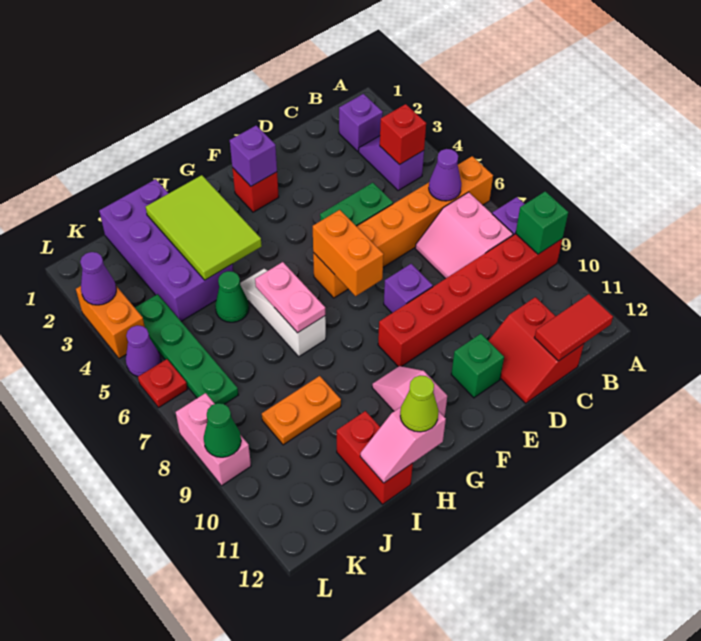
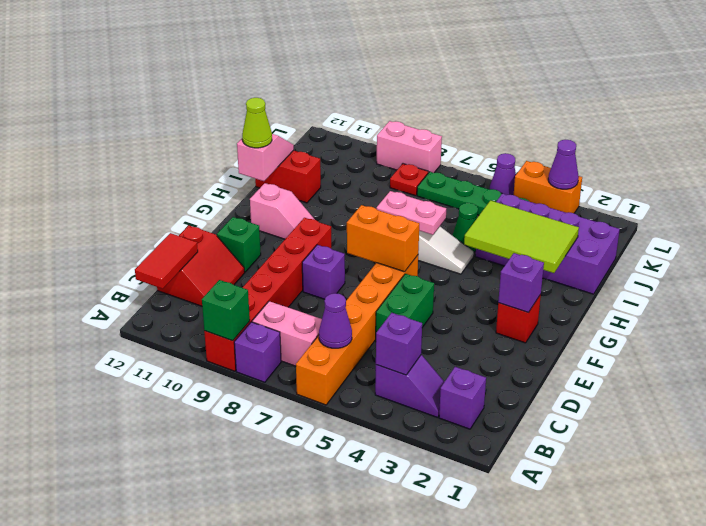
red brick B4 level 2 -> purple brick B4 level 2
red slope C11:D12 level 1 top C -> red slope C11:D12 level 1 top 12
orange plate I9:J9 level 1 -> none
red plate L6 level 1 -> red plate K8 level 1
green cone L9 level 2 -> none

